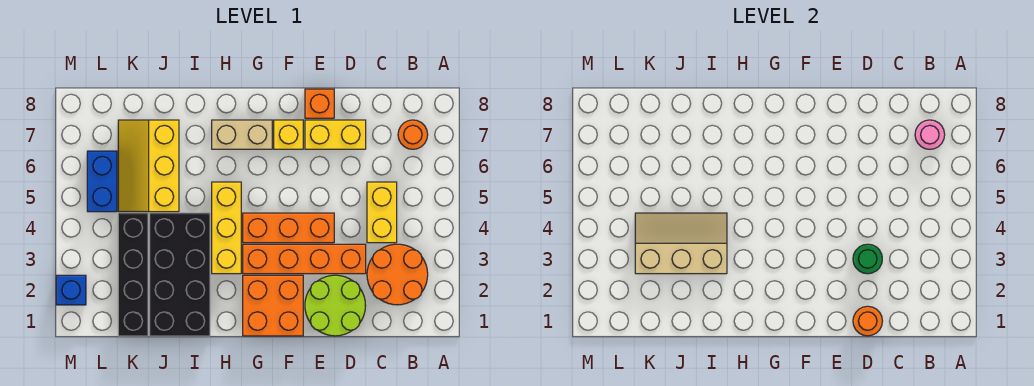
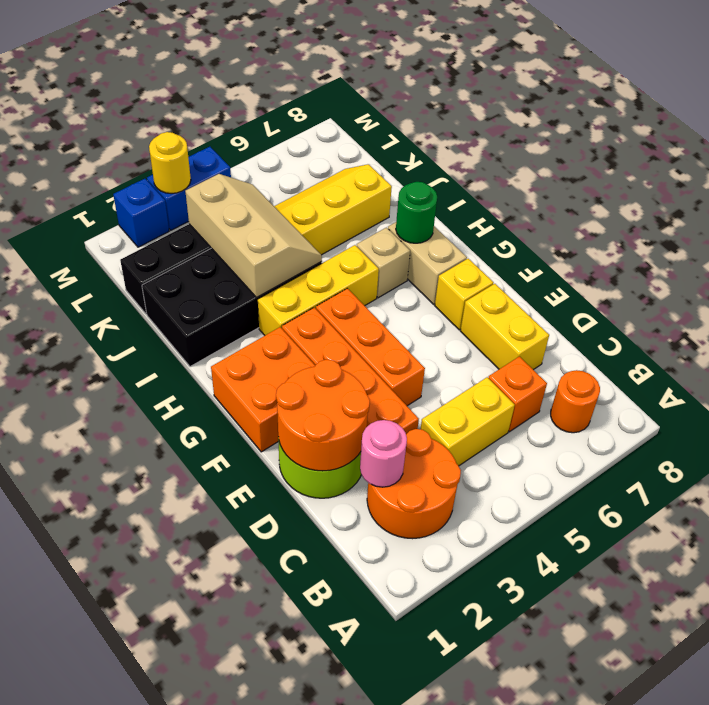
pink round brick B7 level 2 -> pink round brick C2 level 2
orange round brick D1 level 2 -> orange round brick D1:E2 level 2
green round brick D3 level 2 -> green round brick H7 level 2
orange brick E8 level 1 -> orange brick C6 level 1
none -> tan brick H6 level 1
blue brick L5:L6 level 1 -> blue brick M3:M4 level 1
none -> yellow round brick M3 level 2

